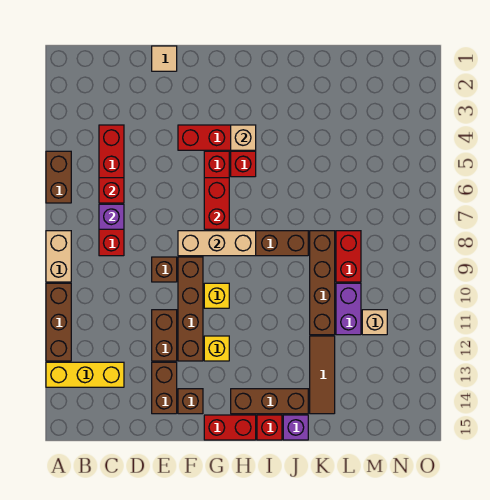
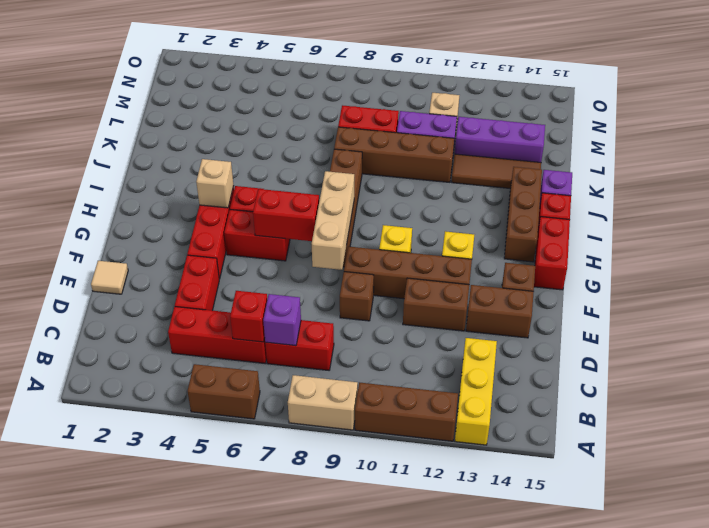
none -> red brick D4:E4 level 1
none -> purple brick L12:L14 level 1

